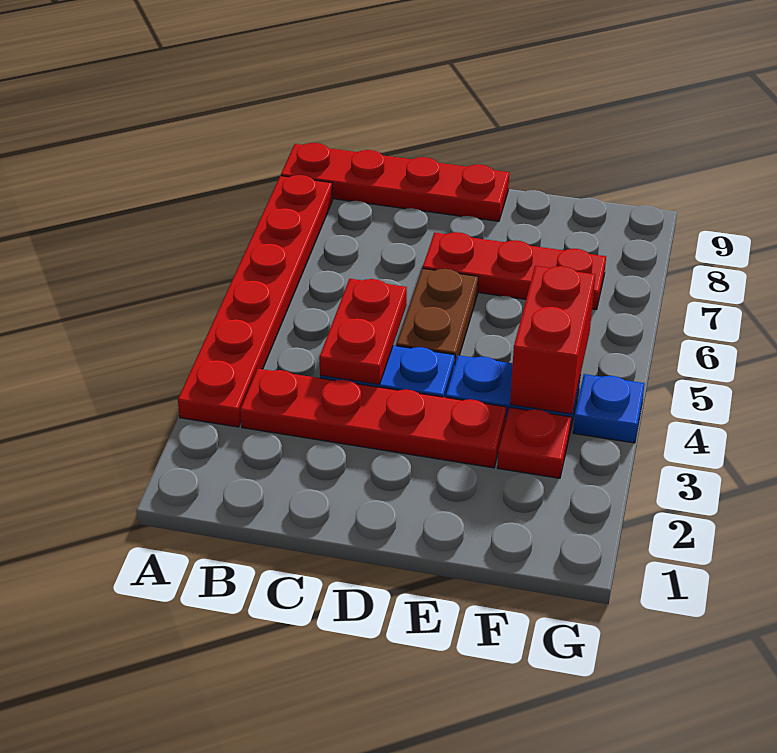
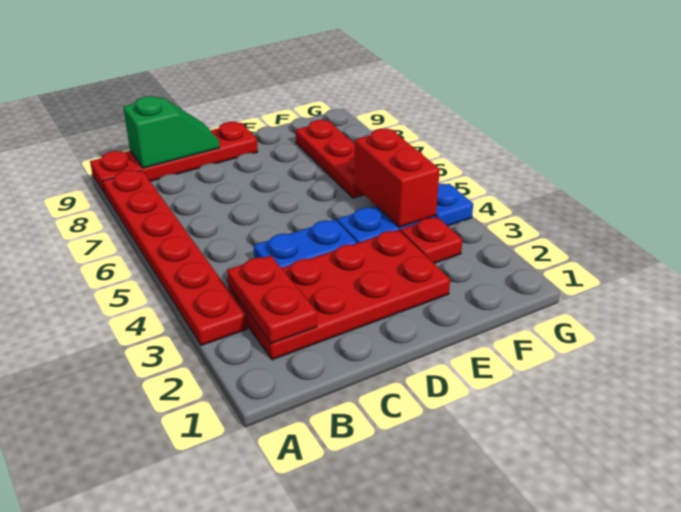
red plate B3:E3 level 1 -> red plate B2:E3 level 1
none -> green slope B9:C9 level 2 top B
red plate C4:C5 level 2 -> red plate B2:B3 level 2
brown plate D5:D6 level 1 -> none
red plate D7:F7 level 1 -> red plate F6:F8 level 1

